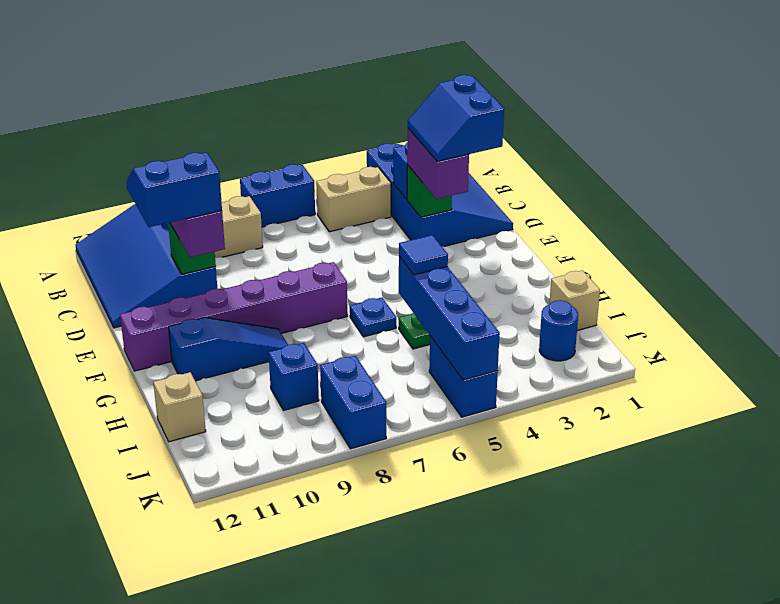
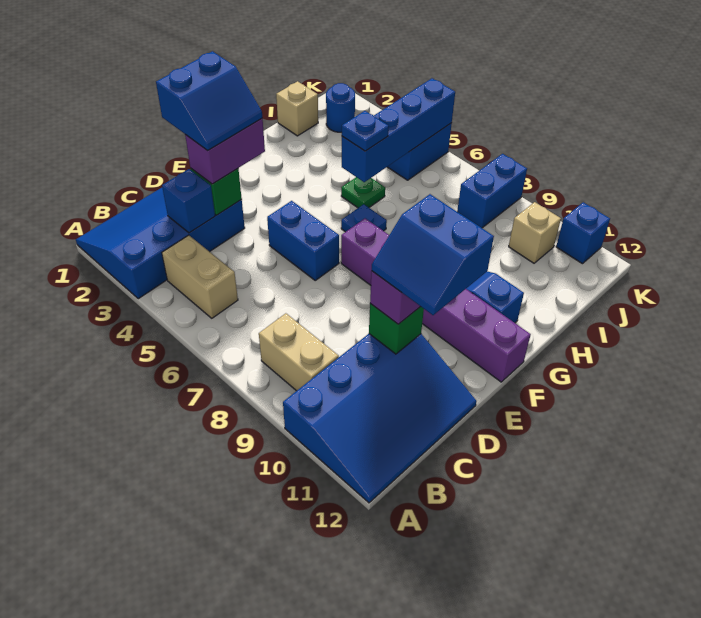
blue brick A6:A7 level 1 -> blue brick E5:E6 level 1
blue tile H5 level 3 -> blue plate H5 level 3
blue brick I9 level 1 -> blue brick K11 level 1
tan brick I12 level 1 -> tan brick J10 level 1

